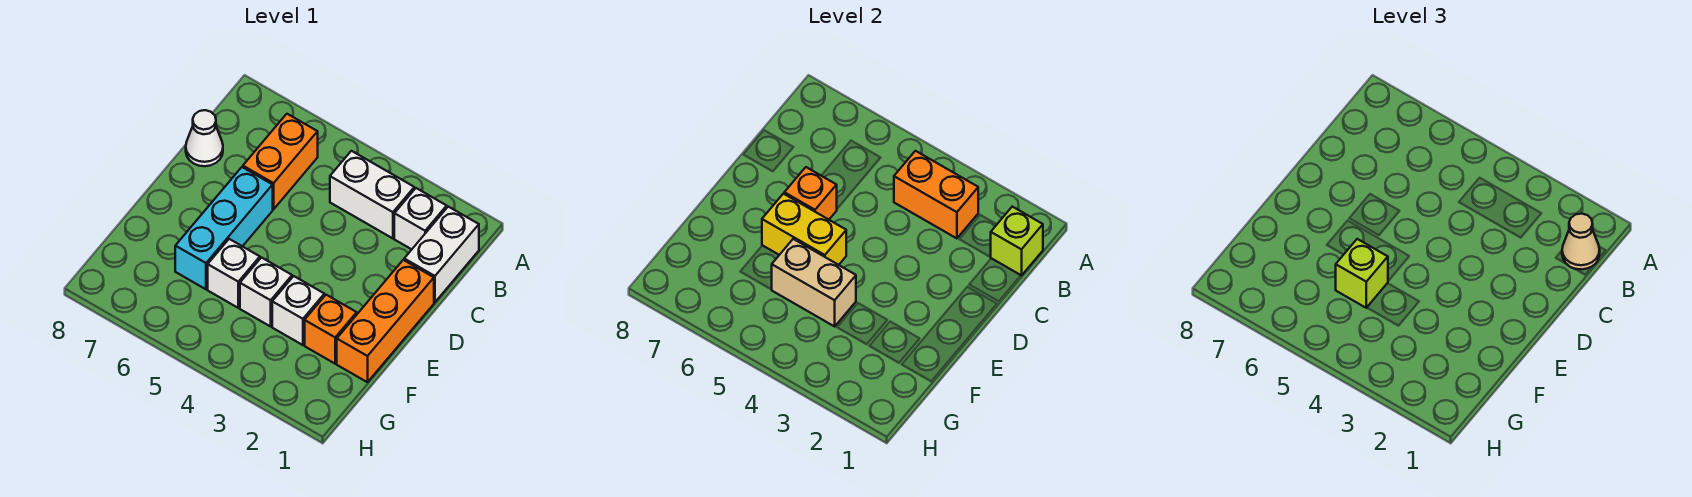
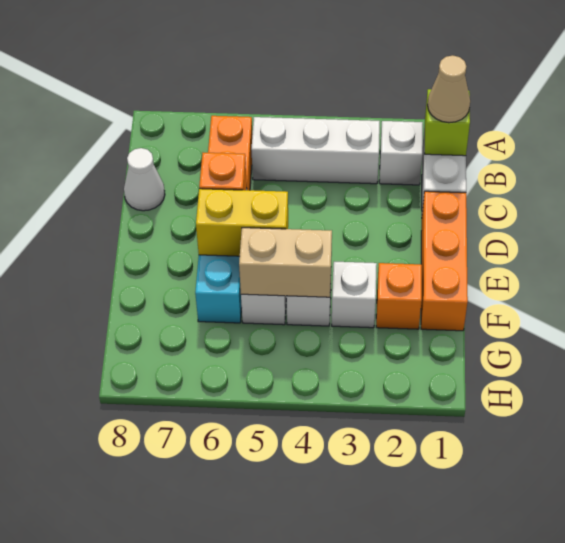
white brick B3:B4 level 1 -> white brick B3:B5 level 1
orange brick B3:B4 level 2 -> none
lime brick F5 level 3 -> none

